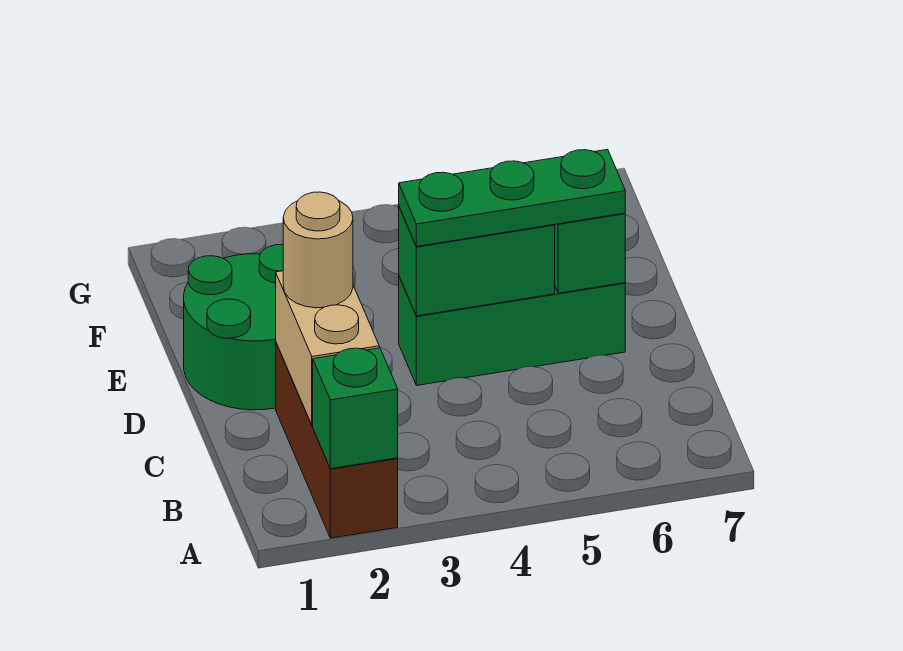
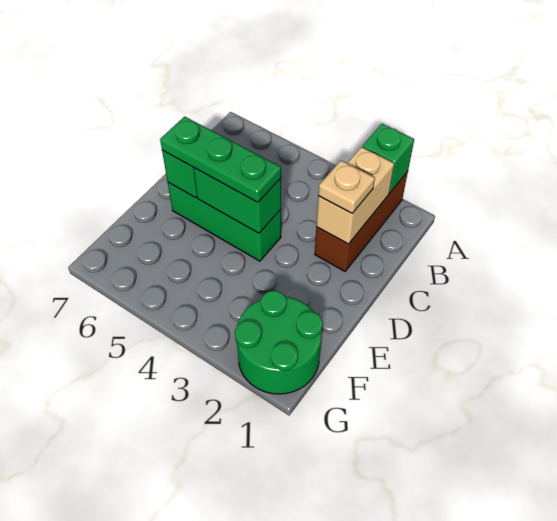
tan round brick C2 level 3 -> tan plate C2 level 3
green round brick D1:E2 level 1 -> green round brick F1:G2 level 1

